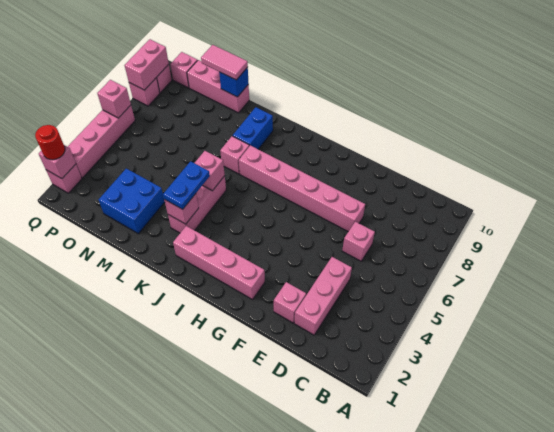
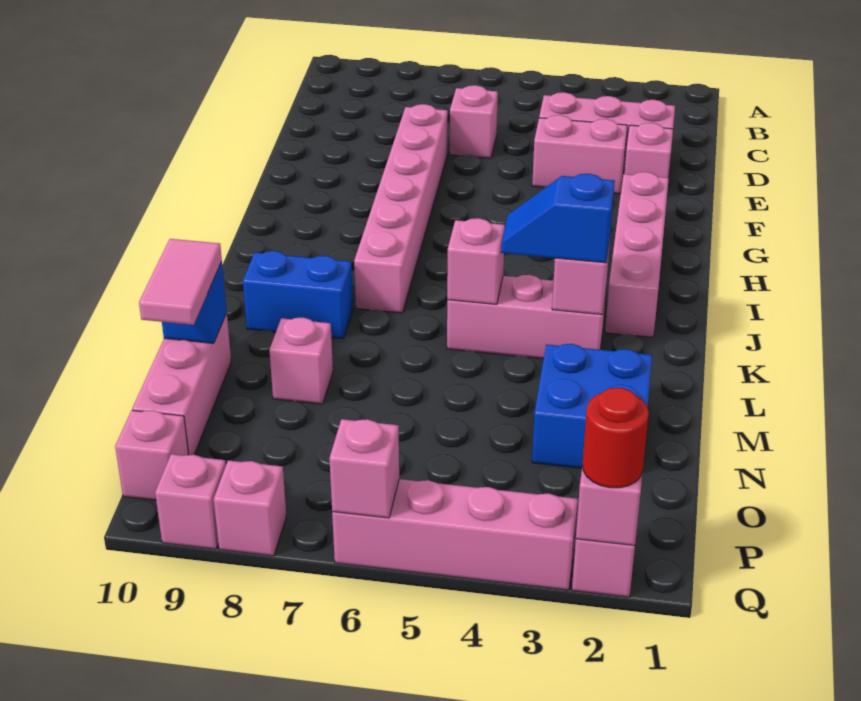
blue plate K3:K4 level 3 -> blue slope K3:K4 level 3 top 3
pink brick K7 level 1 -> pink brick M8 level 1
pink brick Q8:Q9 level 2 -> pink brick E3:E4 level 1

